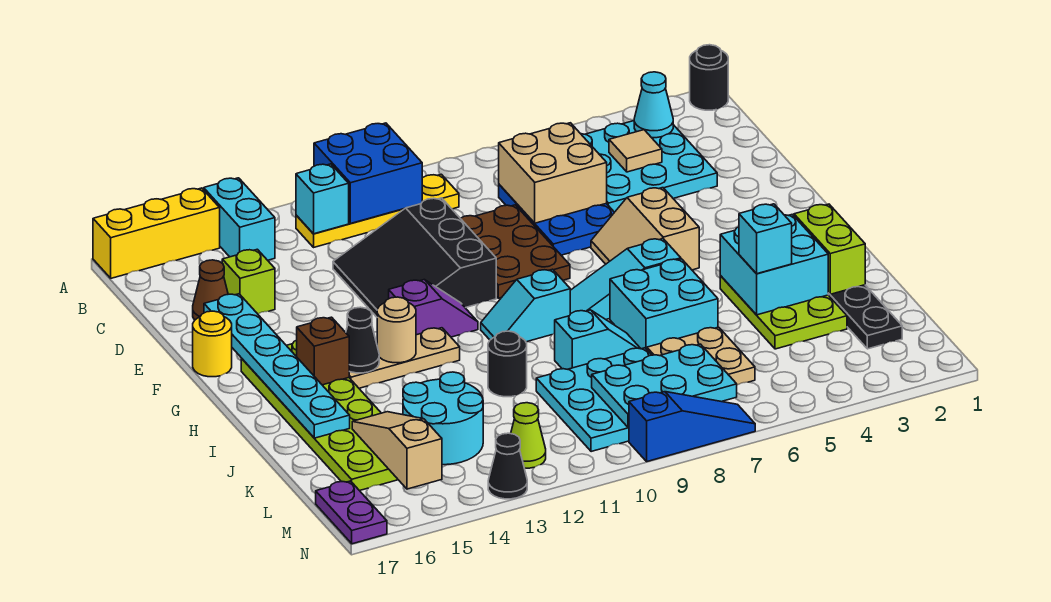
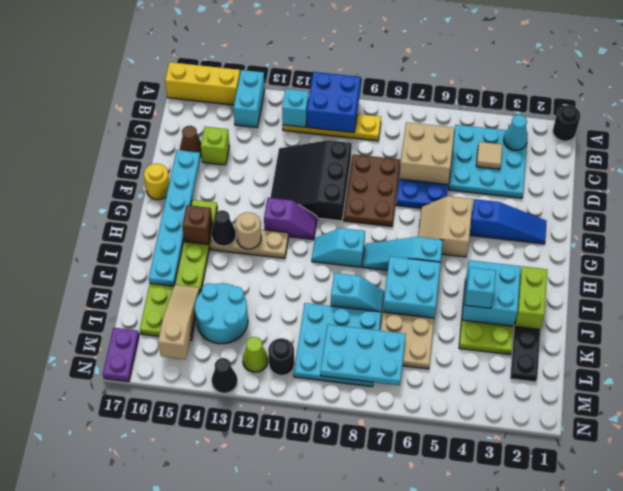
black round brick J11 level 1 -> black round brick M11 level 1
blue slope N7:N9 level 1 top 9 -> blue slope F2:F4 level 1 top 4

